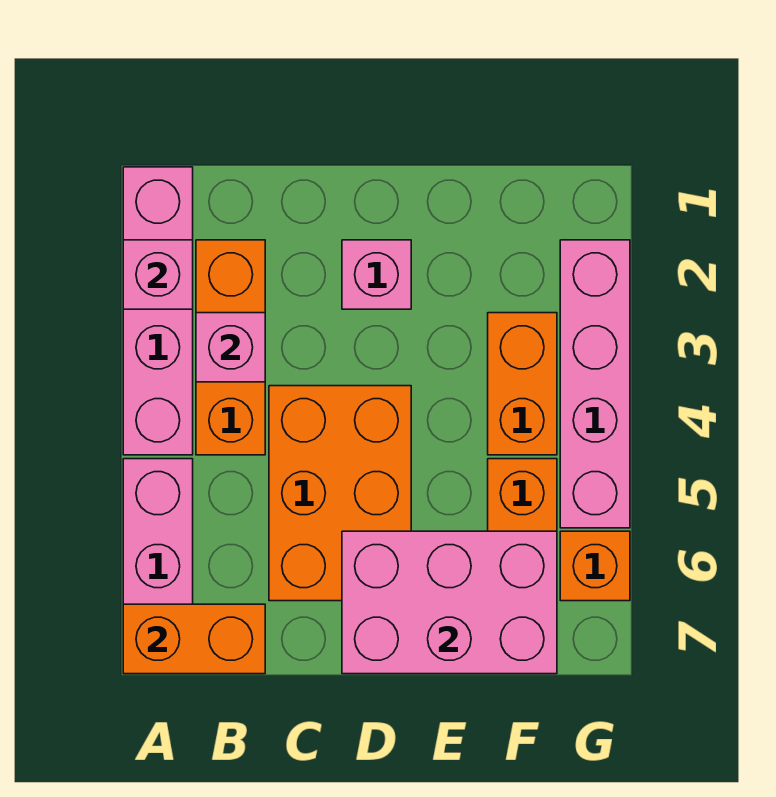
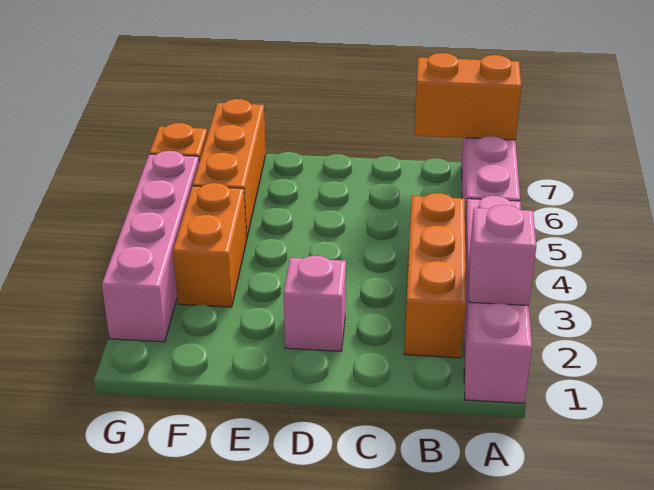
pink brick B3 level 2 -> none
orange brick C4:D6 level 1 -> none
pink brick D6:F7 level 2 -> none

